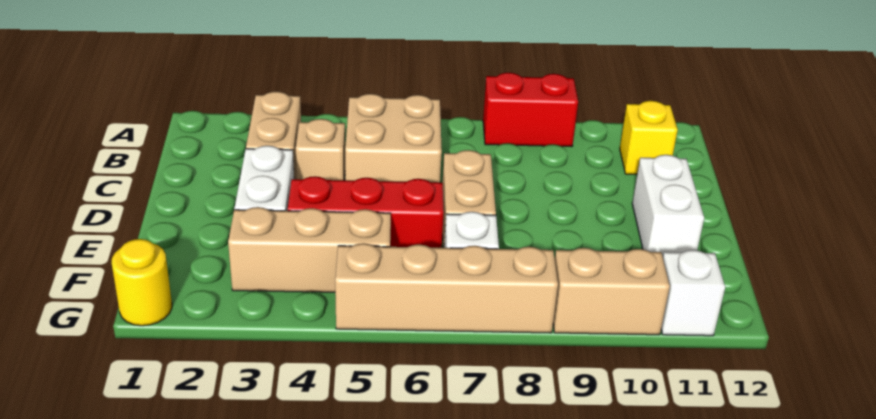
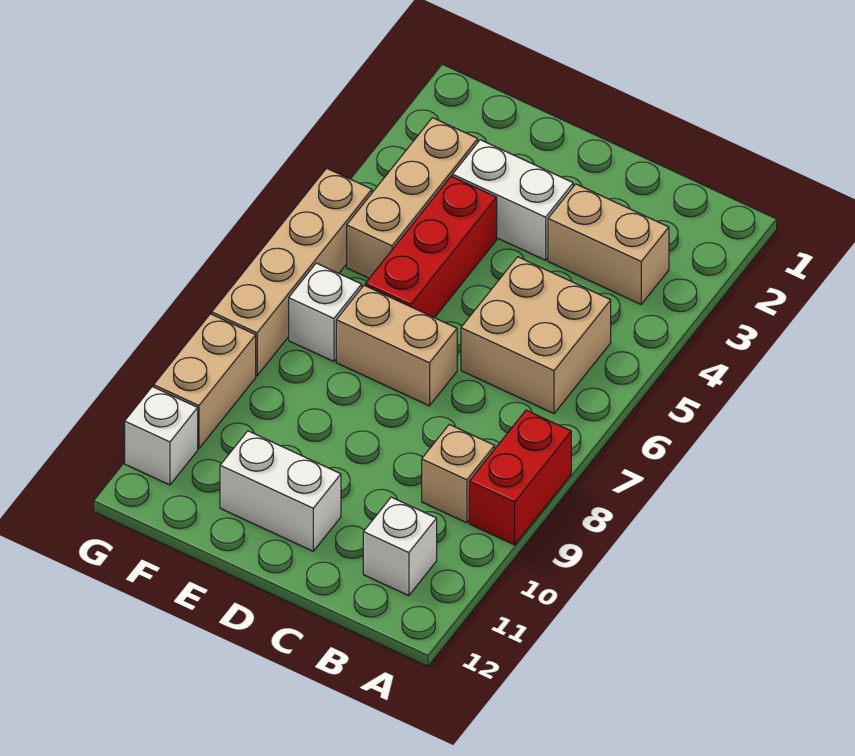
yellow brick B11 level 1 -> white brick B11 level 1
tan brick C4 level 1 -> tan brick B9 level 1
yellow round brick G1 level 1 -> none

